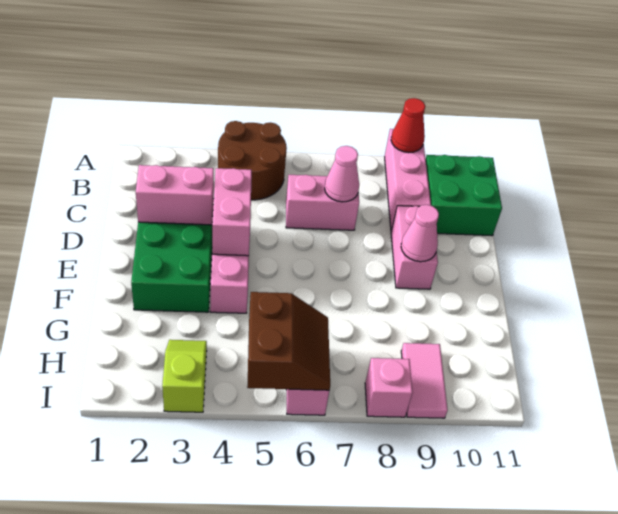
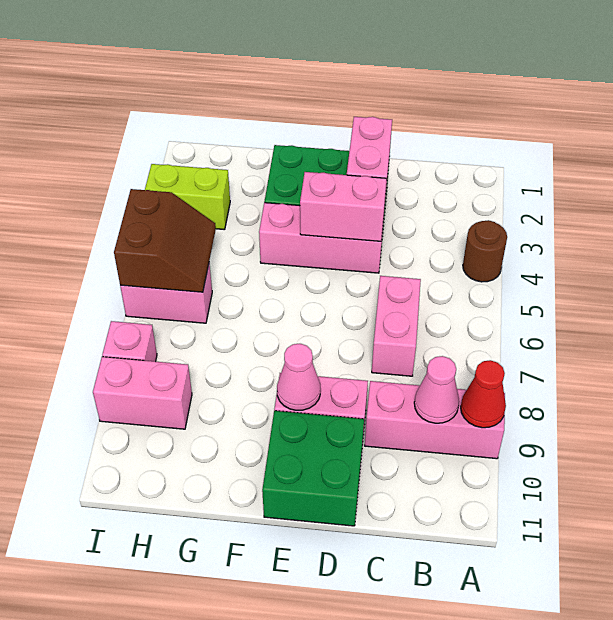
brown round brick A4:B5 level 1 -> brown round brick A4 level 1
green brick B10:C11 level 1 -> green brick D10:E11 level 1
pink cone C7 level 2 -> pink cone B9 level 2
lime slope H3:I3 level 1 top I -> lime brick H3:I3 level 1
brown slope H5:I6 level 2 top 5 -> brown slope H5:I6 level 2 top I
pink tile H9:I9 level 1 -> pink brick H9:I9 level 1

